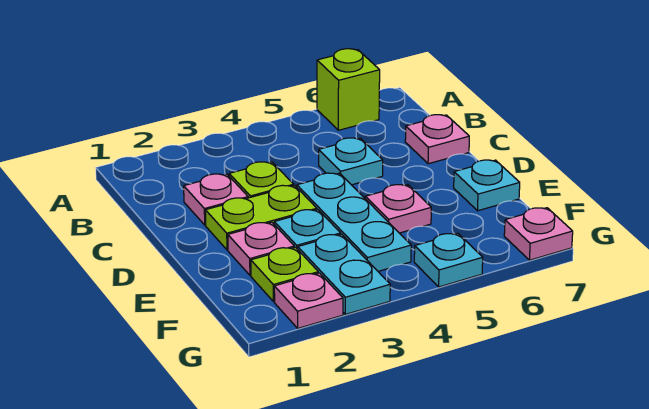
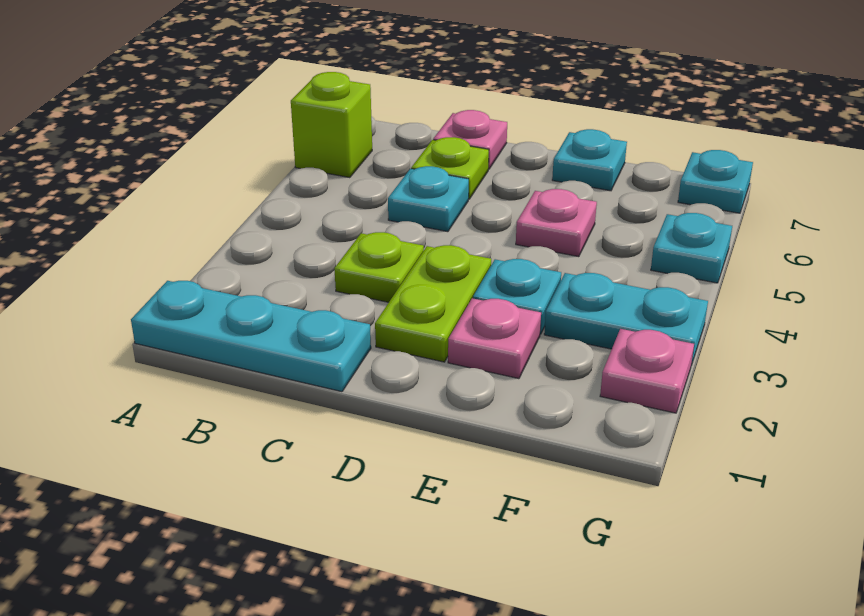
pink plate C2 level 1 -> none
cyan plate D4:F4 level 1 -> cyan plate A1:C1 level 1
lime plate F2 level 1 -> lime plate C6 level 1
pink plate G7 level 1 -> cyan plate G7 level 1

